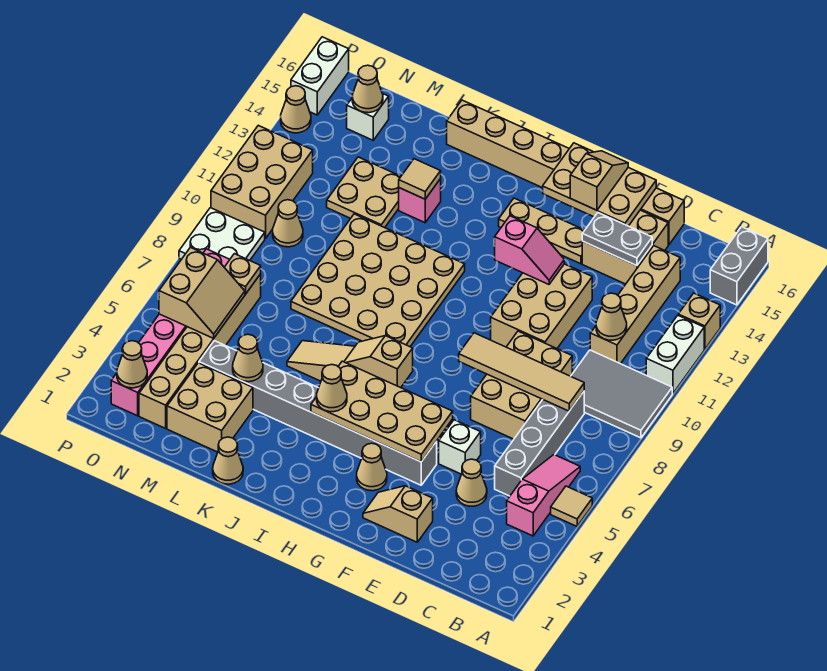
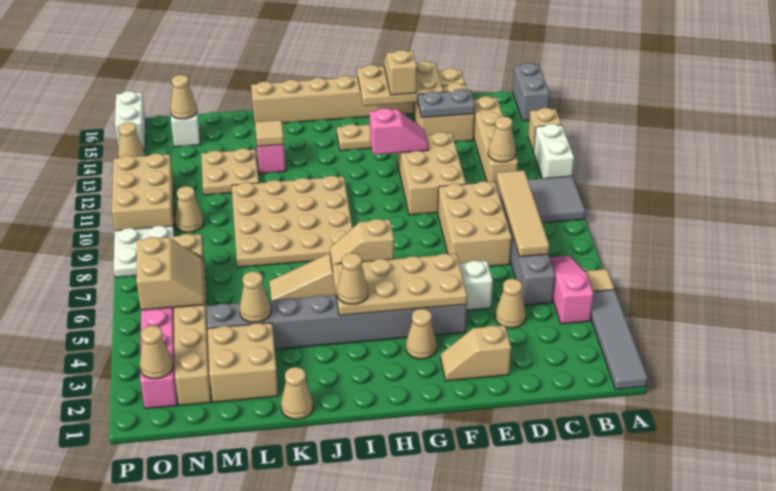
none -> grey tile A1:A4 level 1
tan tile C8:F8 level 2 -> tan tile C6:C9 level 2

